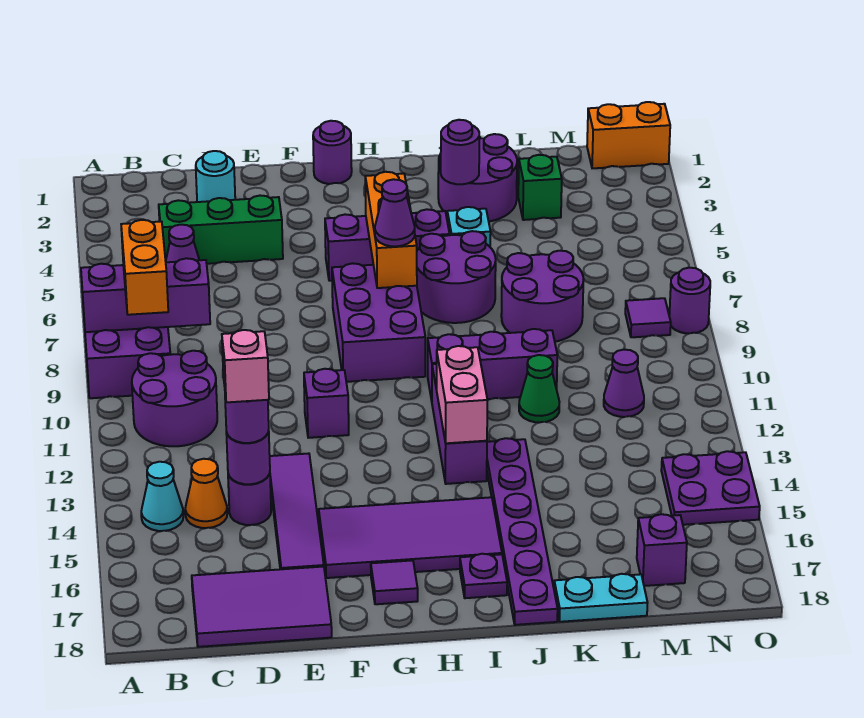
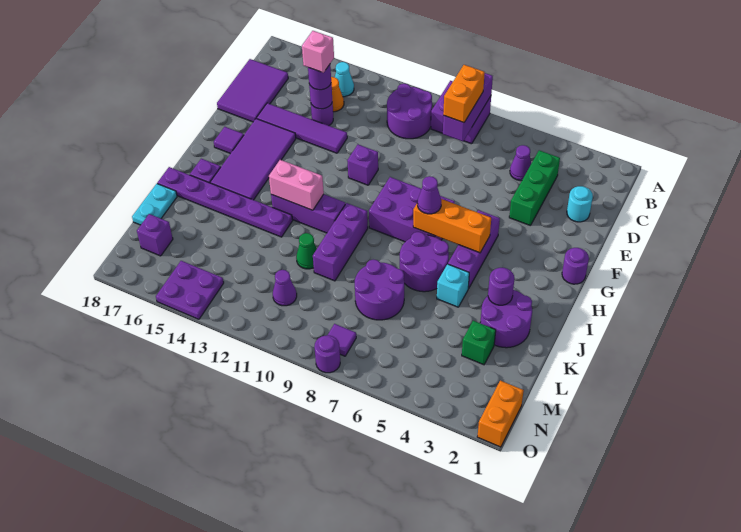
orange brick B8:B9 level 3 -> orange brick B8:C8 level 3

